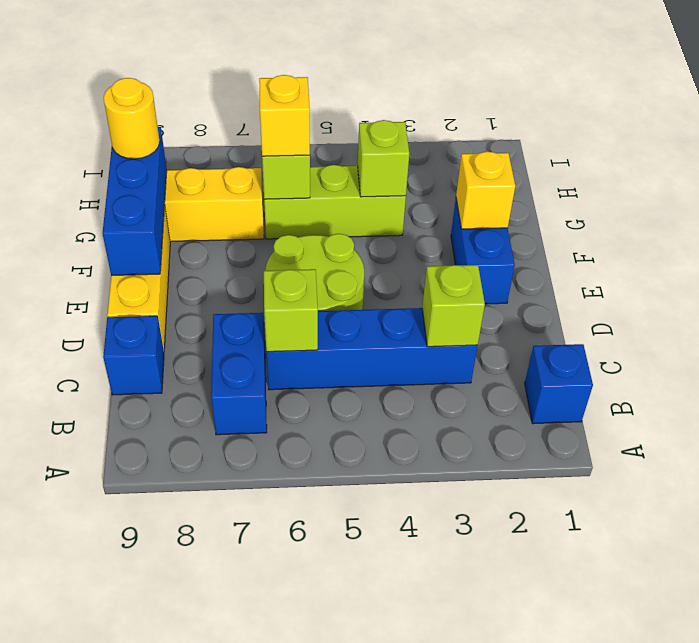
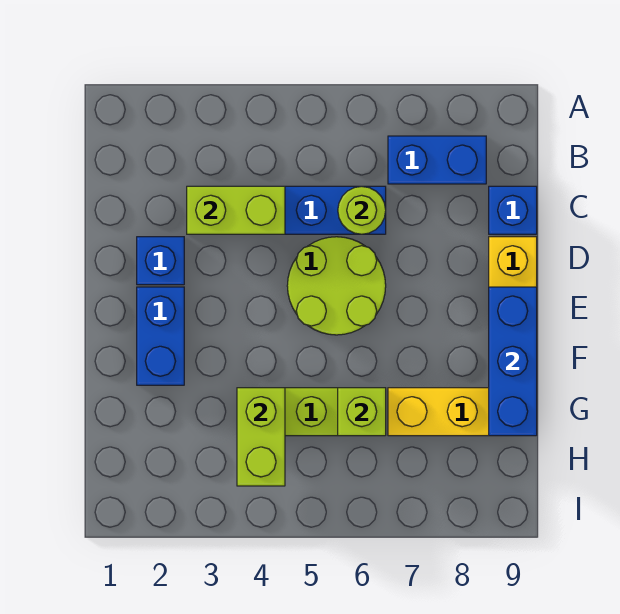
blue brick B1 level 1 -> blue brick D2 level 1
blue brick B7:C7 level 1 -> blue brick B7:B8 level 1
lime brick C3 level 2 -> lime brick C3:C4 level 2
lime brick C6 level 2 -> lime round brick C6 level 2
yellow brick F2 level 2 -> none
lime brick G4 level 2 -> lime brick G4:H4 level 2
yellow brick G6 level 3 -> none
yellow round brick G9 level 3 -> none

